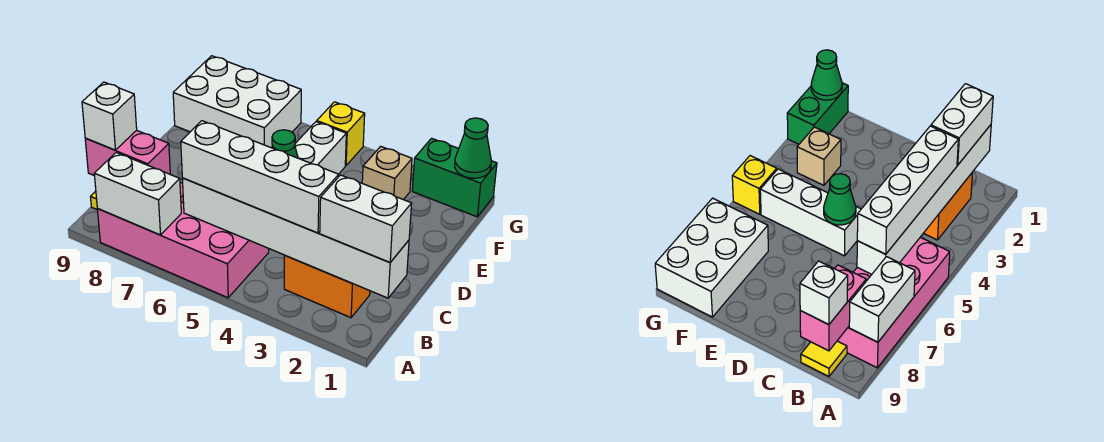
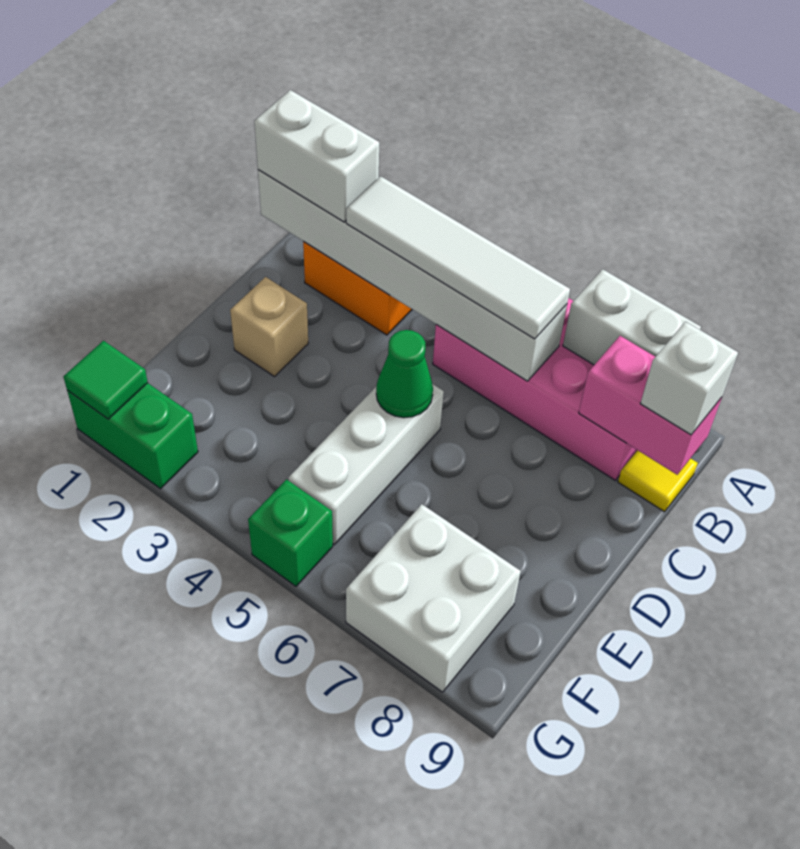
white brick B3:B6 level 3 -> white tile B3:B6 level 3
tan brick F3 level 1 -> tan brick D2 level 1
white brick F7:G9 level 1 -> white brick F7:G8 level 1
green cone G1 level 2 -> green tile G1 level 2
yellow brick G5 level 1 -> green brick G5 level 1

